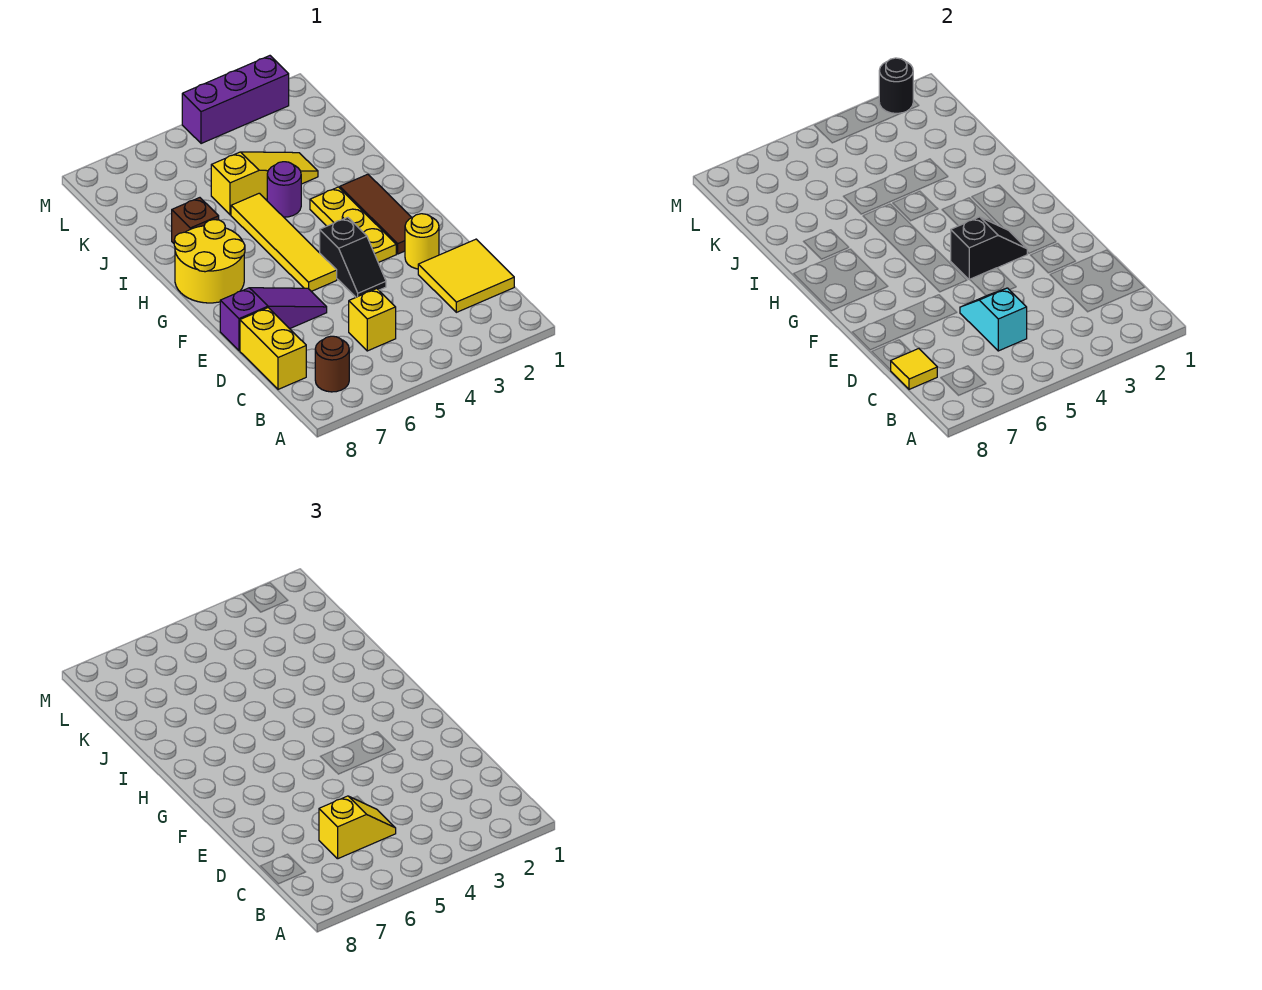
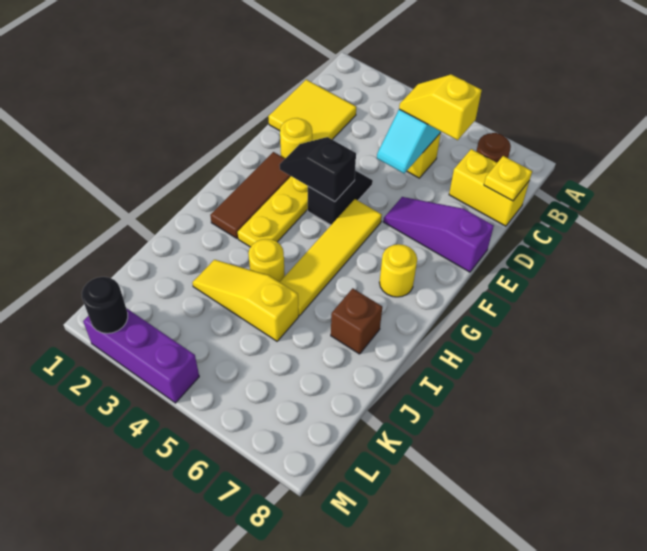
yellow brick C8:D8 level 1 -> yellow brick C7:C8 level 1
yellow tile C8 level 2 -> yellow plate C8 level 2
yellow round brick G7:H8 level 1 -> yellow round brick G7 level 1
purple round brick I4 level 1 -> yellow round brick I4 level 1

